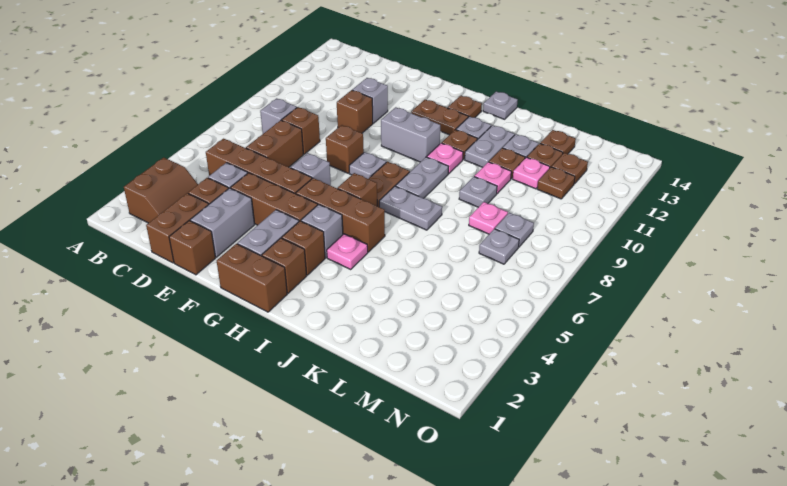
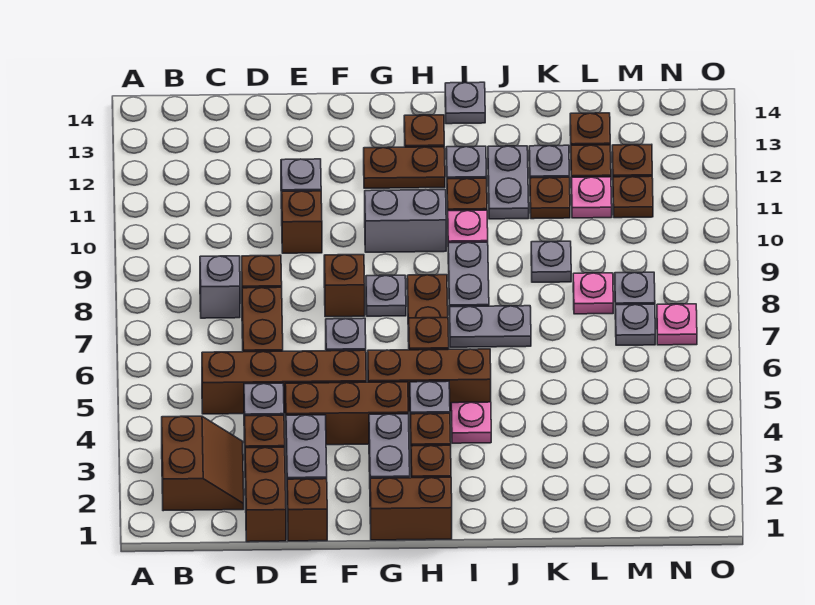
pink plate K10 level 1 -> pink plate N7 level 1

